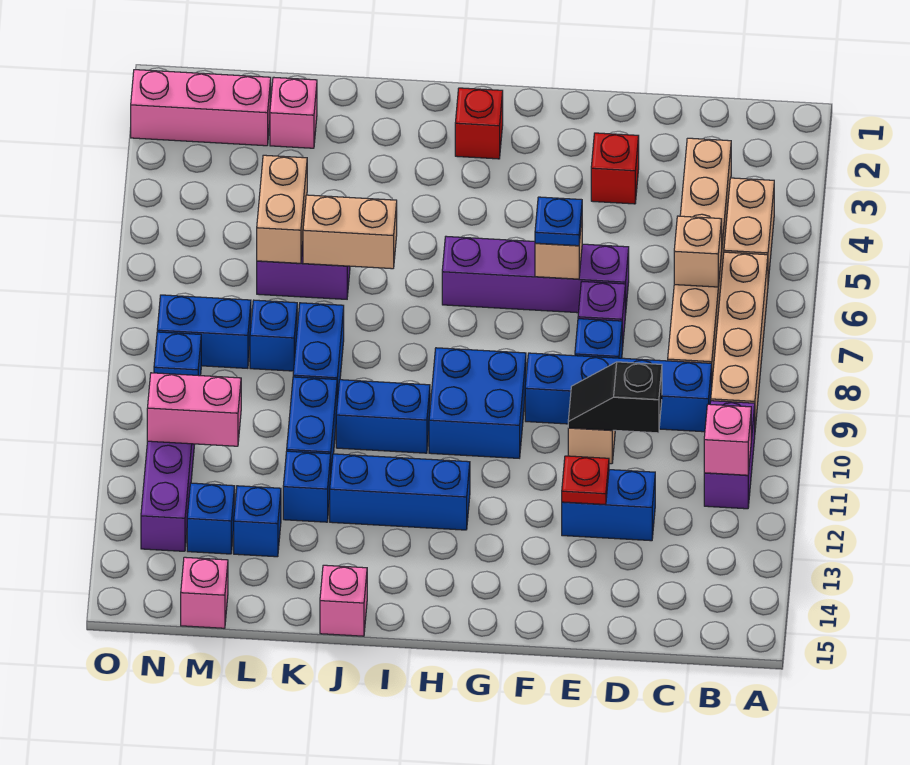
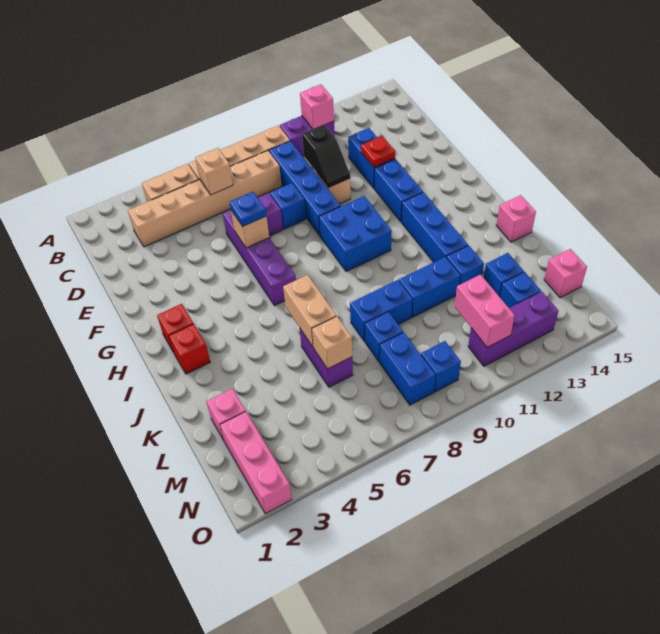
red brick E3 level 1 -> red brick I2 level 1
blue brick I10:J10 level 1 -> blue brick F12:G12 level 1
tan brick L5:L6 level 2 -> tan brick L6 level 2

